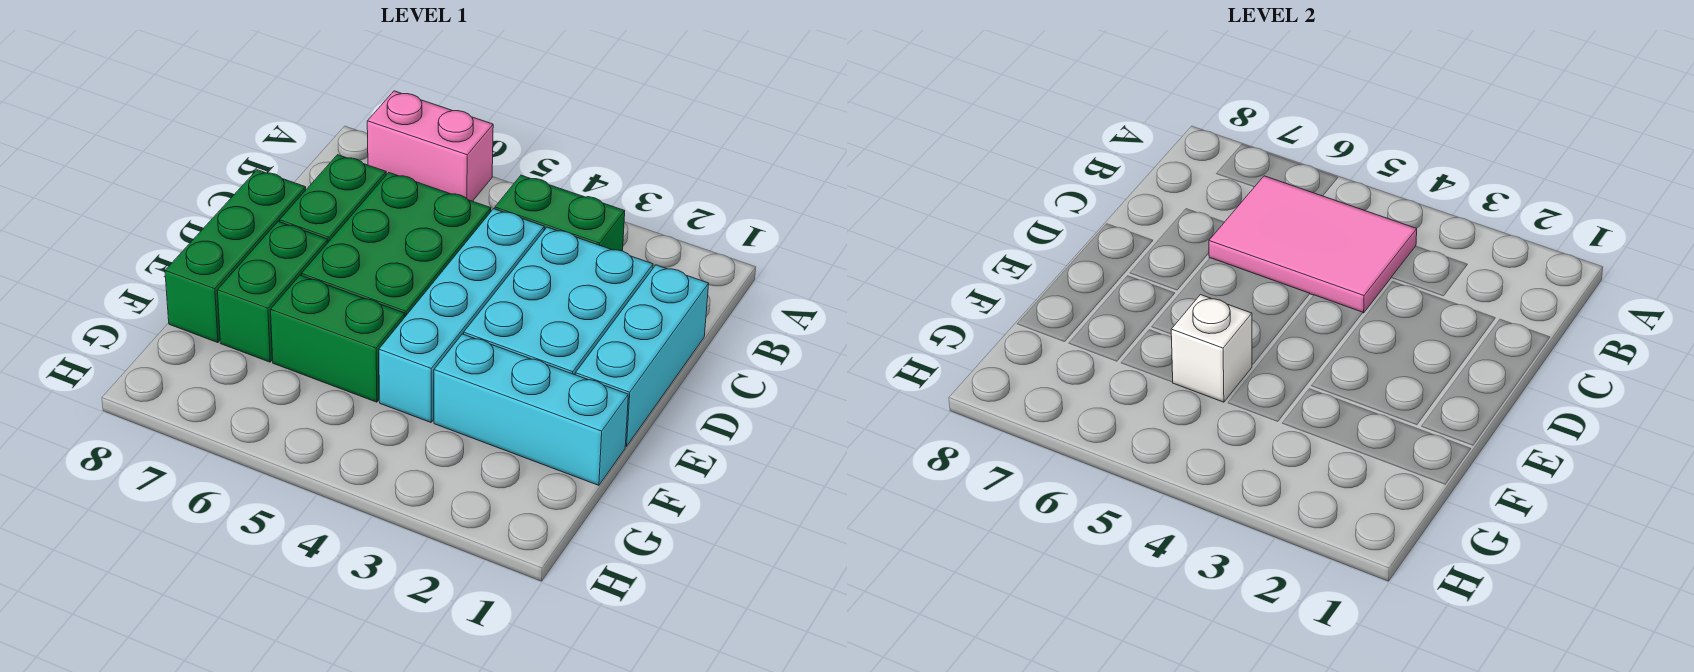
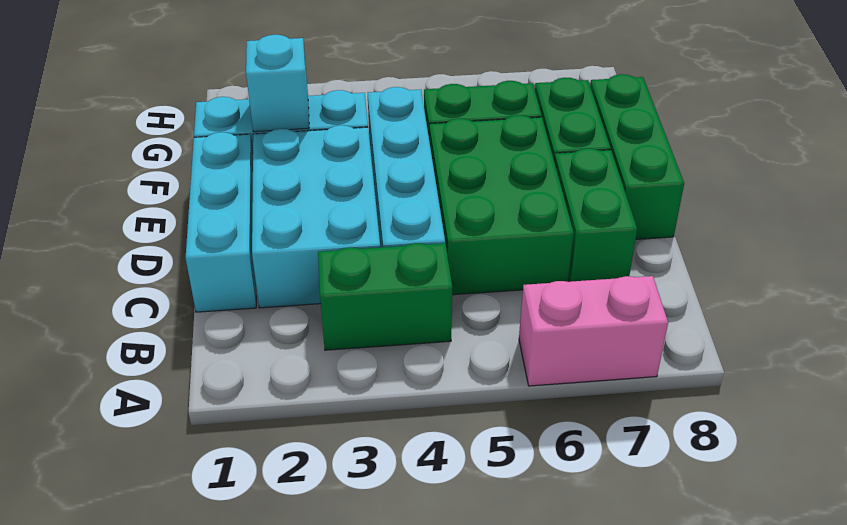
pink tile B4:C6 level 2 -> none
none -> cyan brick F2 level 2
white brick F5 level 2 -> none

